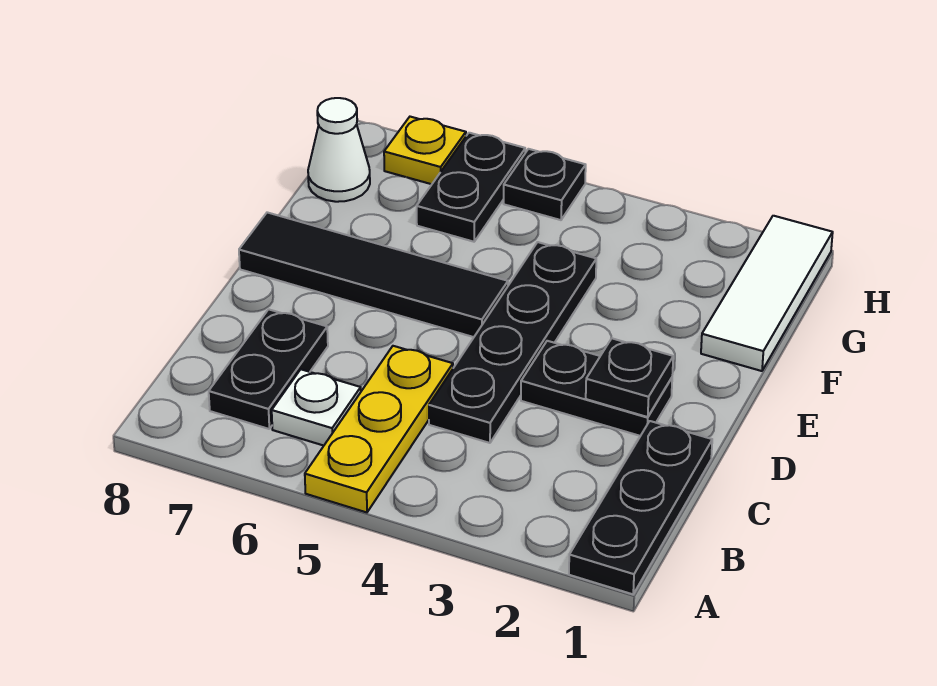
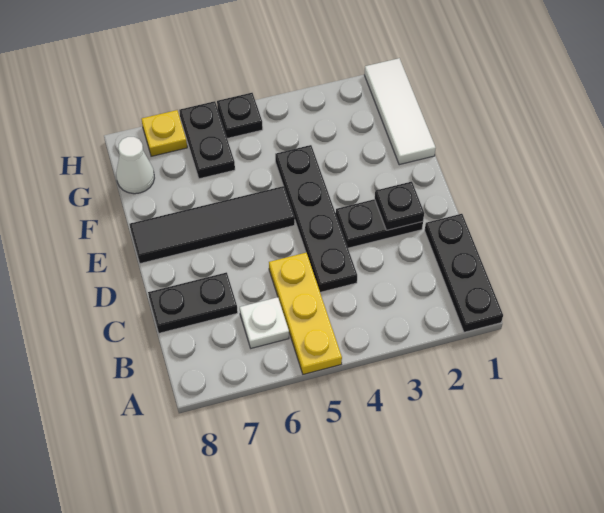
black plate B7:C7 level 1 -> black plate C7:C8 level 1

